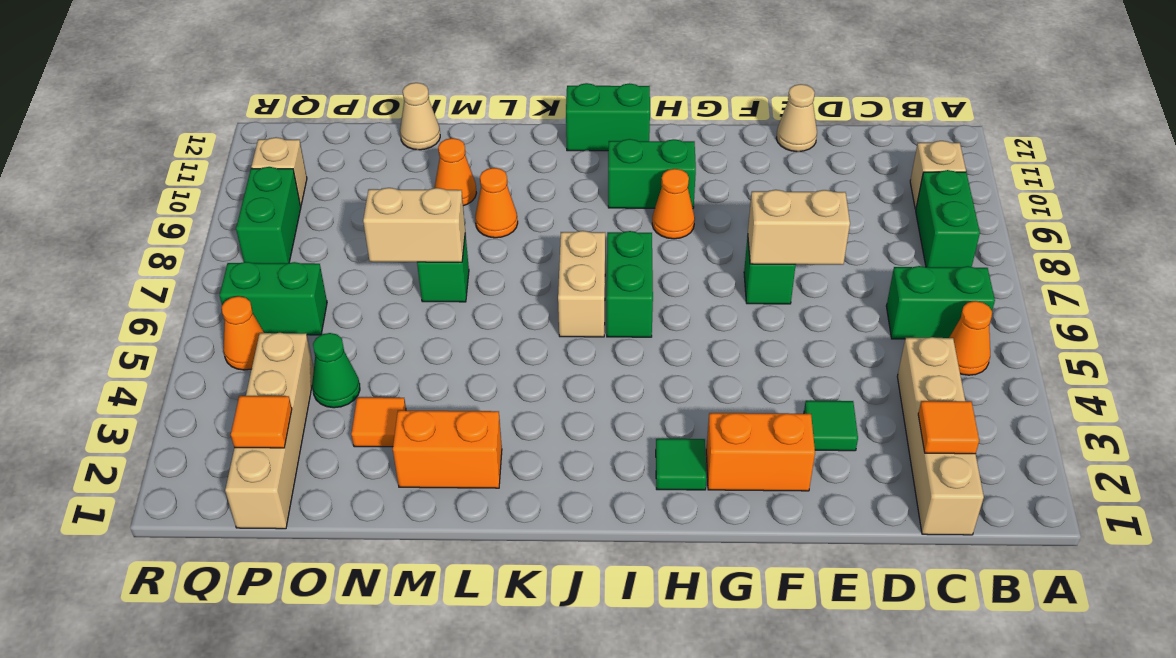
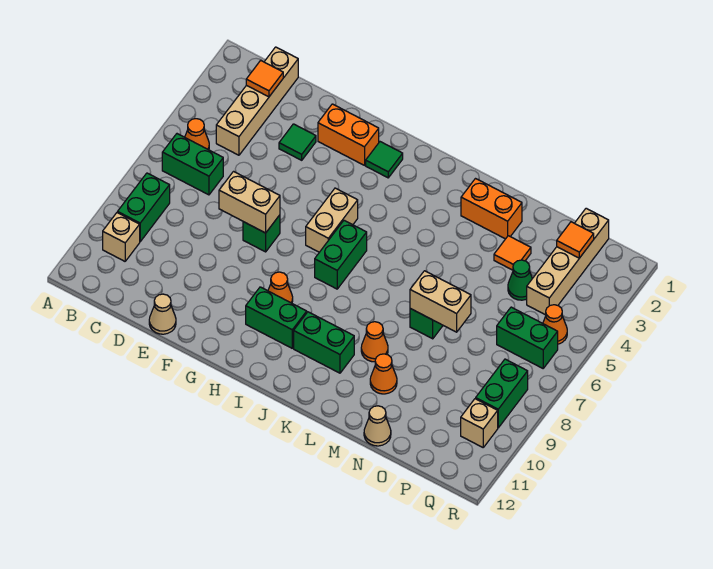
green brick I12:J12 level 1 -> green brick J10:K10 level 1
tan brick J6:J7 level 1 -> tan brick H5:H6 level 1

